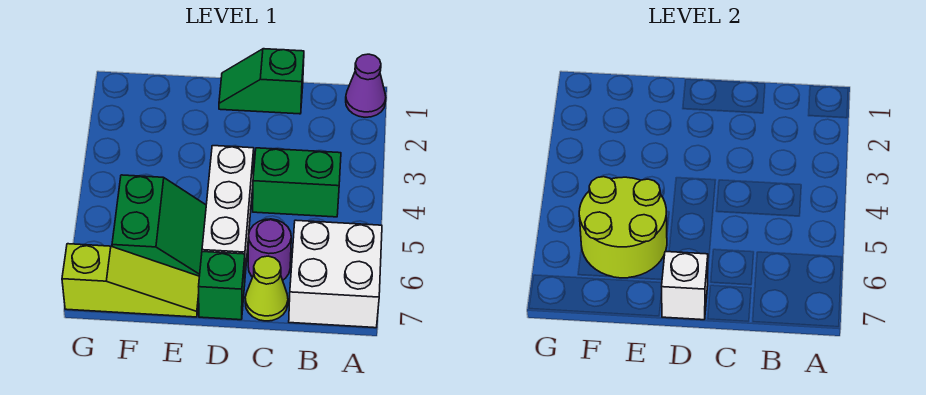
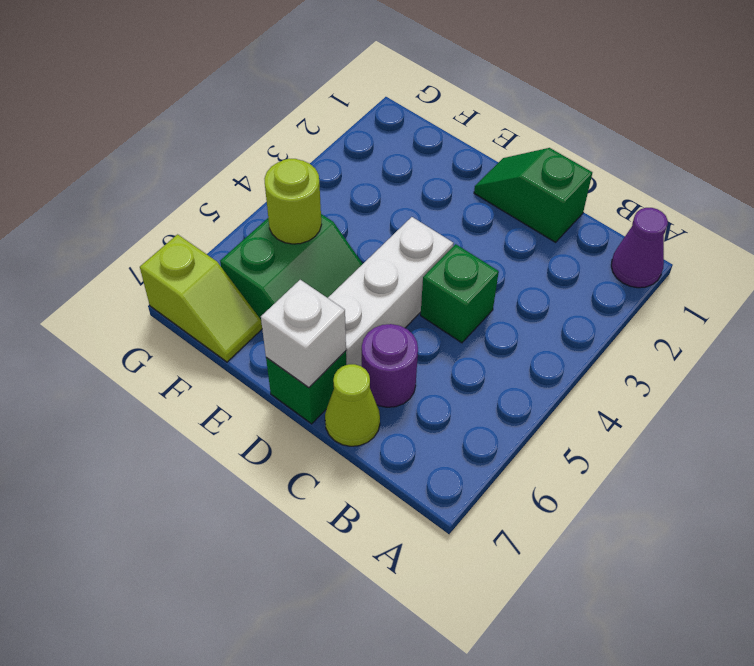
white brick A6:B7 level 1 -> none
green brick B4:C4 level 1 -> green brick C4 level 1
lime round brick E5:F6 level 2 -> lime round brick F5 level 2
lime slope E7:G7 level 1 top G -> lime slope F7:G7 level 1 top G

